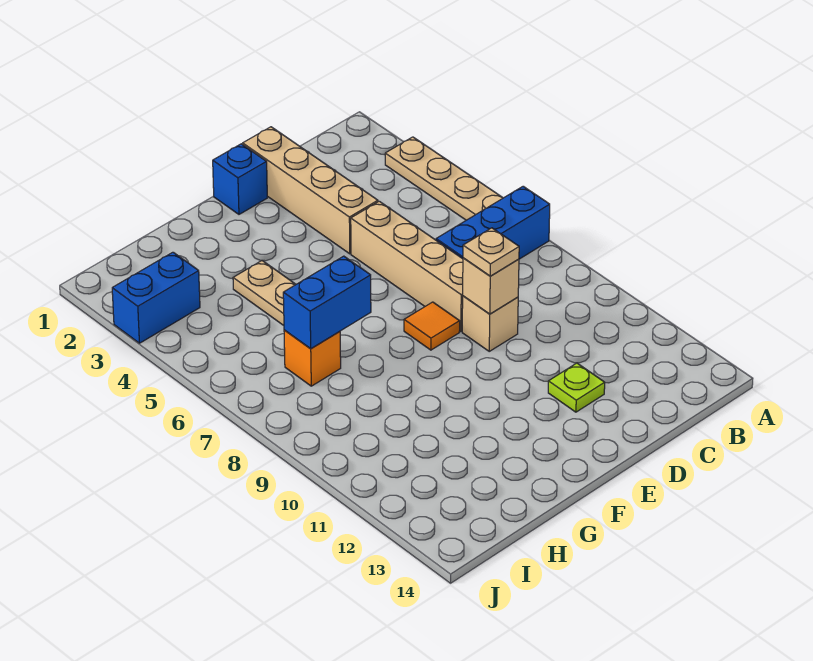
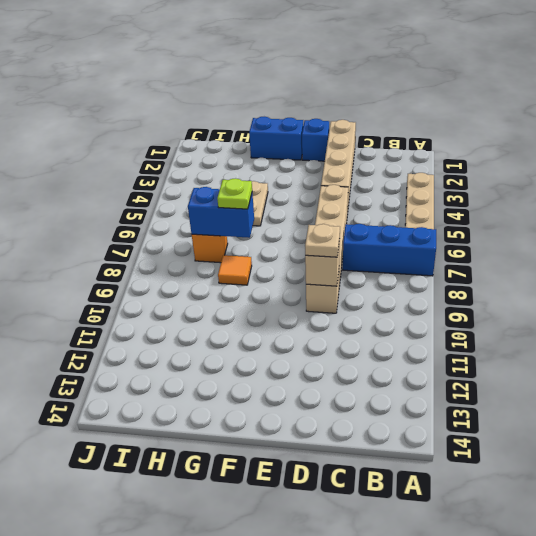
lime plate D12 level 1 -> lime plate G7 level 3
orange tile E8 level 1 -> orange tile G8 level 1
blue brick I3:J3 level 1 -> blue brick F1:G1 level 1

